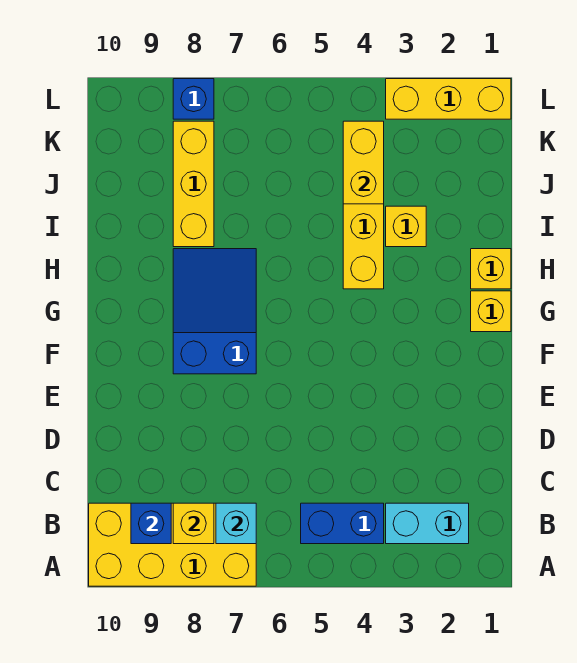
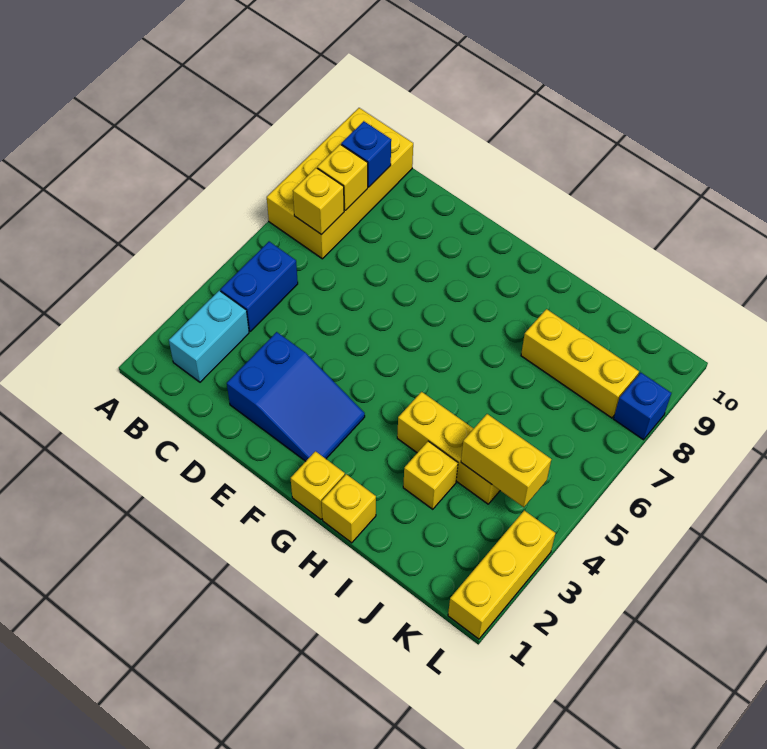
cyan brick B7 level 2 -> yellow brick B7 level 2
blue slope F7:H8 level 1 top F -> blue slope D2:F3 level 1 top D

